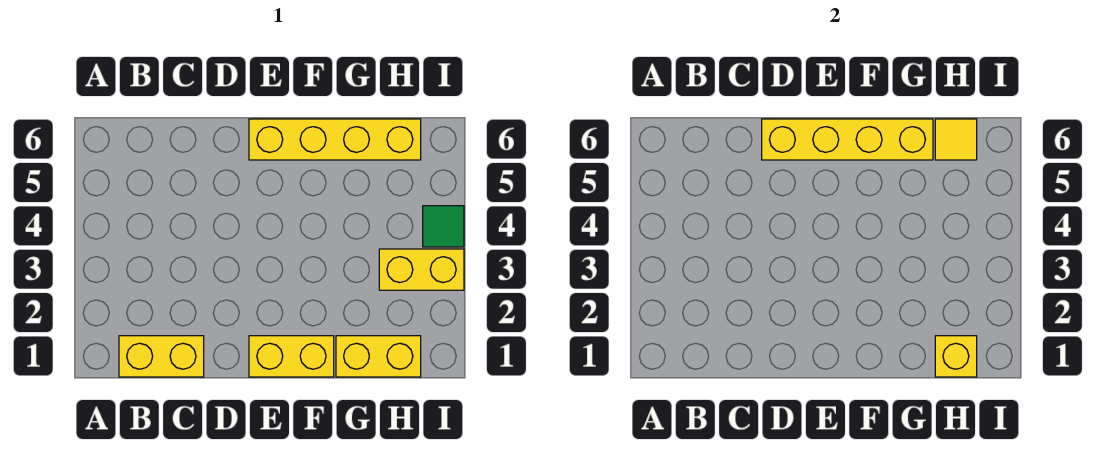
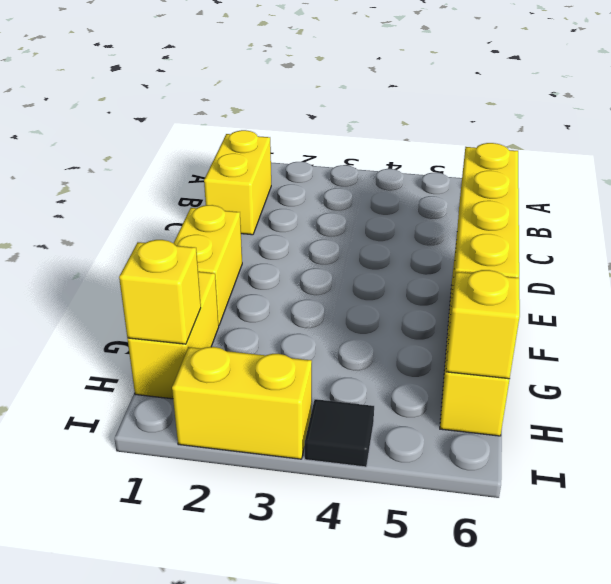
yellow brick H3:I3 level 1 -> yellow brick I2:I3 level 1
yellow tile H6 level 2 -> yellow brick H6 level 2
green tile I4 level 1 -> black tile I4 level 1

